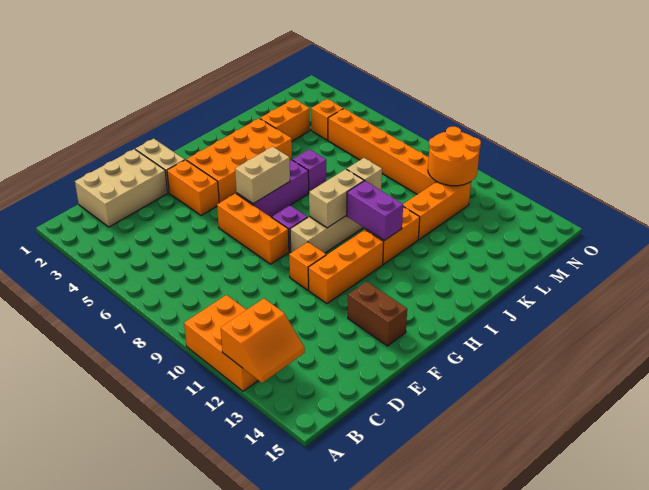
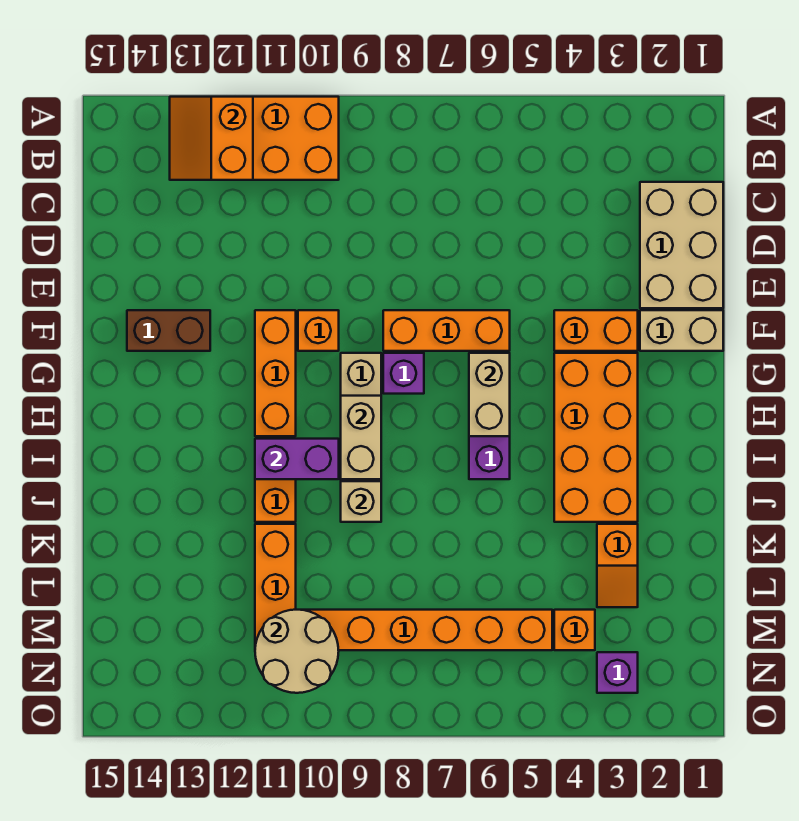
purple brick J6 level 1 -> purple brick N3 level 1
orange brick K3:L3 level 1 -> orange slope K3:L3 level 1 top K
orange round brick M10:N11 level 2 -> tan round brick M10:N11 level 2

